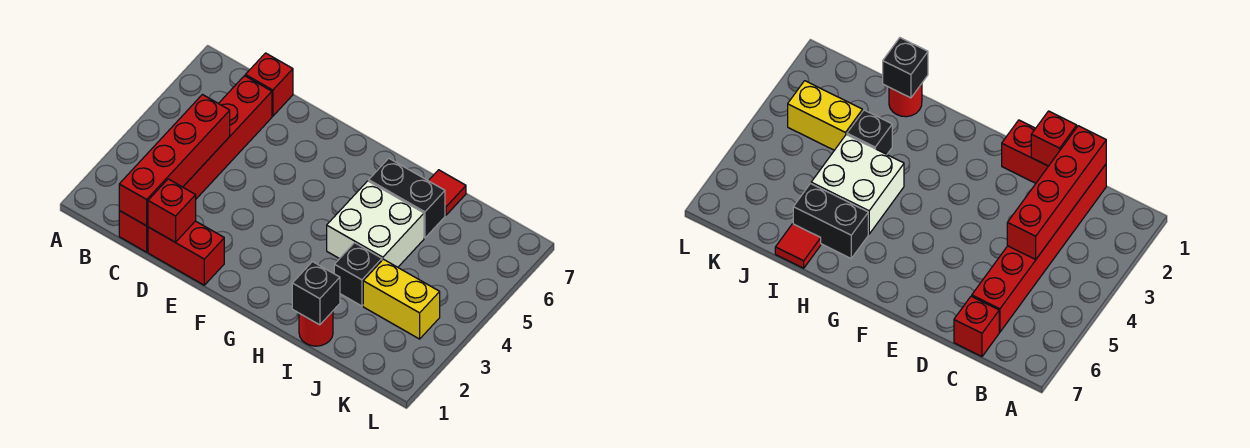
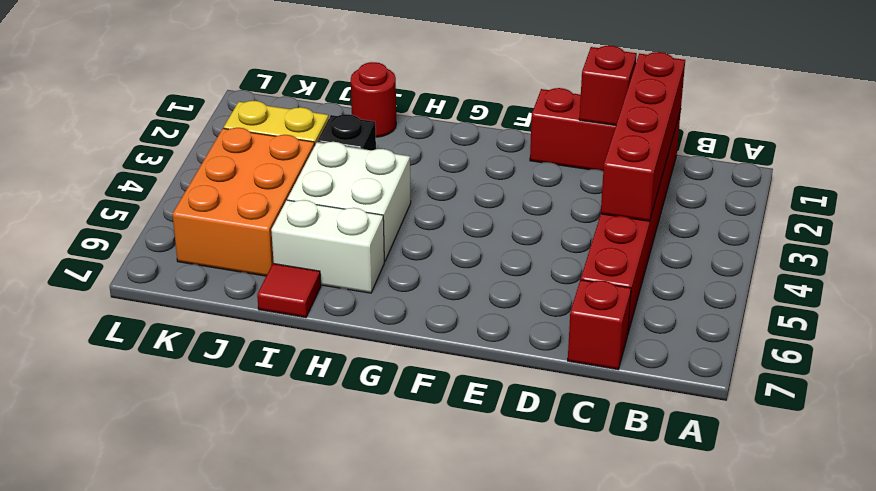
black brick H6:I6 level 1 -> white brick H6:I6 level 1
black brick I1 level 2 -> none
none -> orange brick J4:K6 level 1

